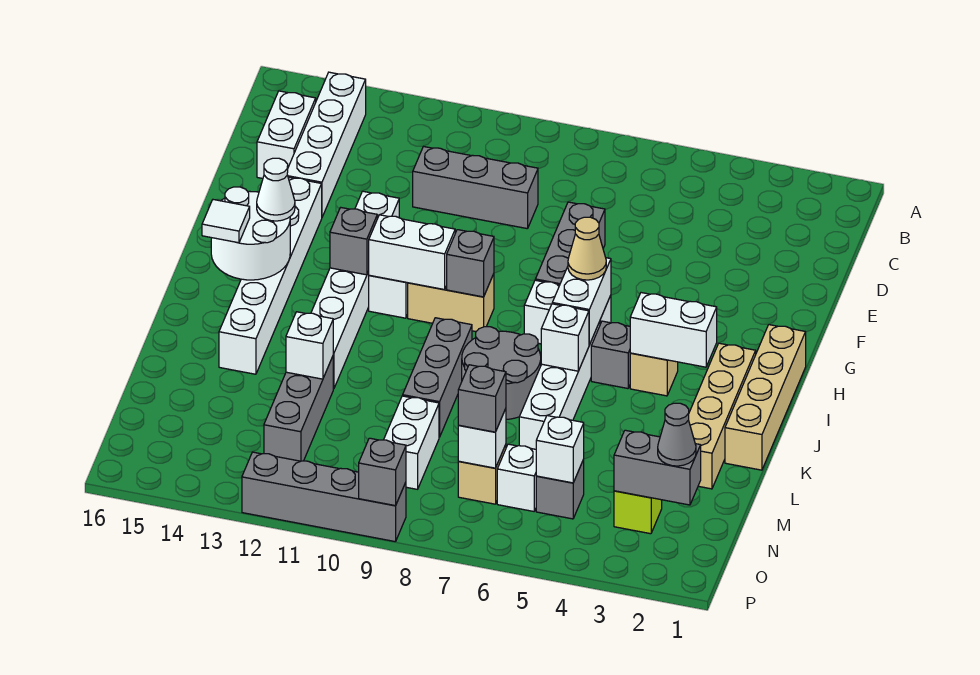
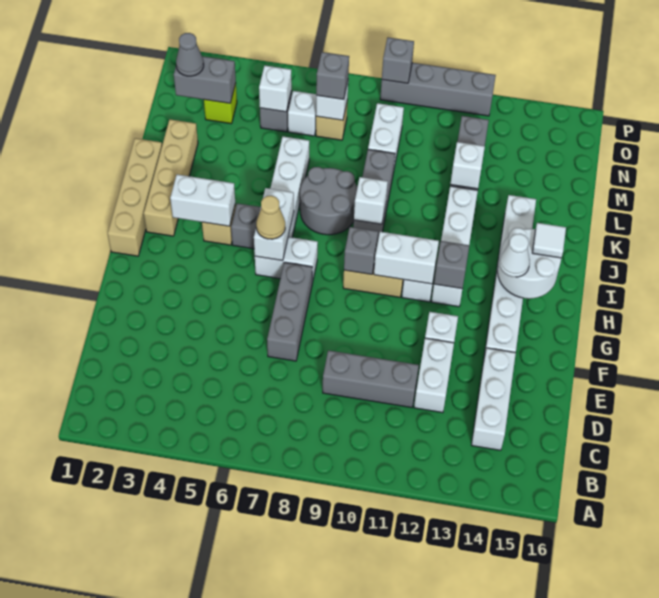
white brick B14:E14 level 1 -> white brick C14:E14 level 1
white brick C15:D15 level 1 -> white brick D12:E12 level 1
white brick J6 level 2 -> white brick J9 level 2

